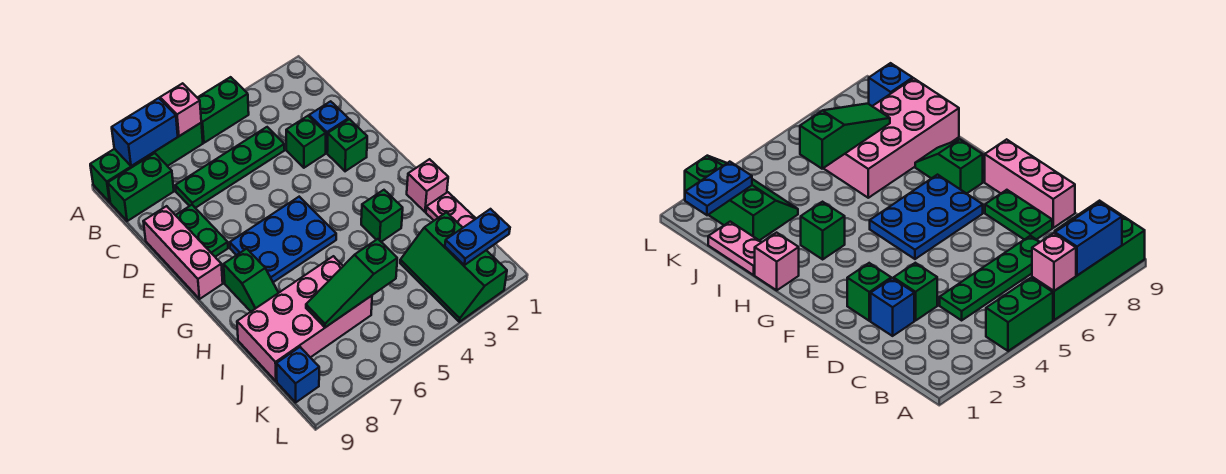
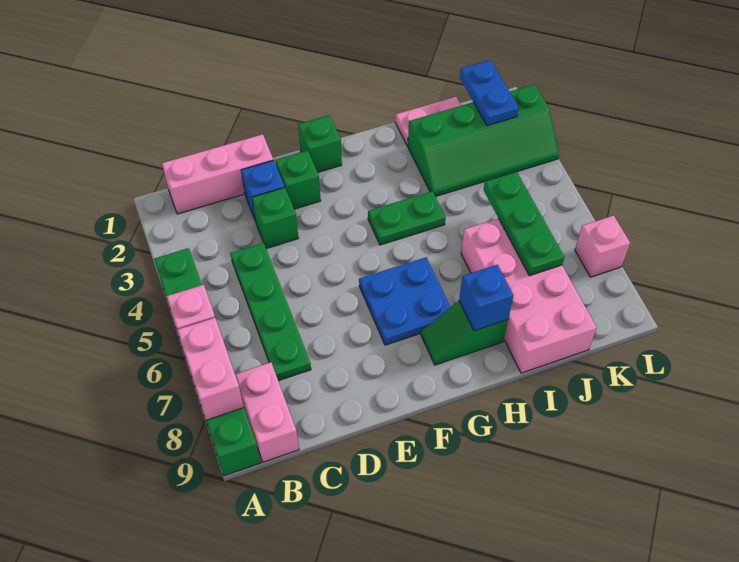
blue brick A7:A8 level 2 -> pink brick A7:A8 level 2
green brick B8:B9 level 1 -> pink brick B8:B9 level 1
green plate D8:E8 level 1 -> green plate G4:H4 level 1
pink brick D9:F9 level 1 -> pink brick B1:D1 level 1
blue plate F5:G7 level 1 -> blue plate F6:G7 level 1
green slope G8:H8 level 1 top G -> green slope G8:H8 level 1 top H
pink brick H1 level 1 -> pink brick L7 level 1
green brick H3 level 1 -> green brick F1 level 1
green slope J2:L3 level 1 top 2 -> green slope I2:L3 level 1 top 2
green slope J5:J7 level 2 top 5 -> green plate J5:J7 level 2
blue brick K9 level 1 -> blue brick H8 level 2

